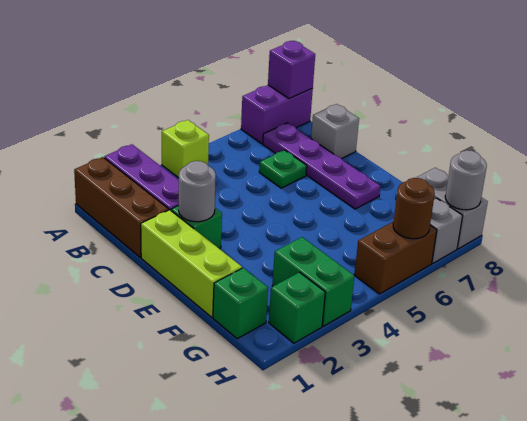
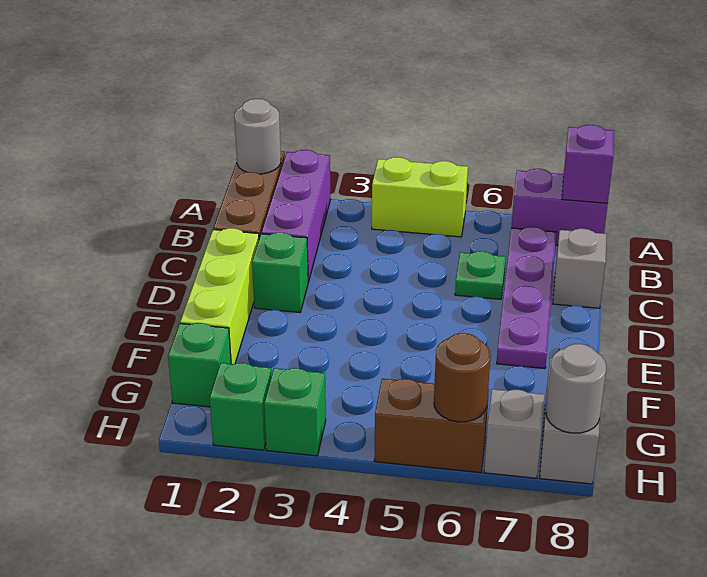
lime brick A4 level 1 -> lime brick A4:A5 level 1
grey round brick D2 level 2 -> grey round brick A1 level 2
green brick G3:H3 level 1 -> green brick H3 level 1

